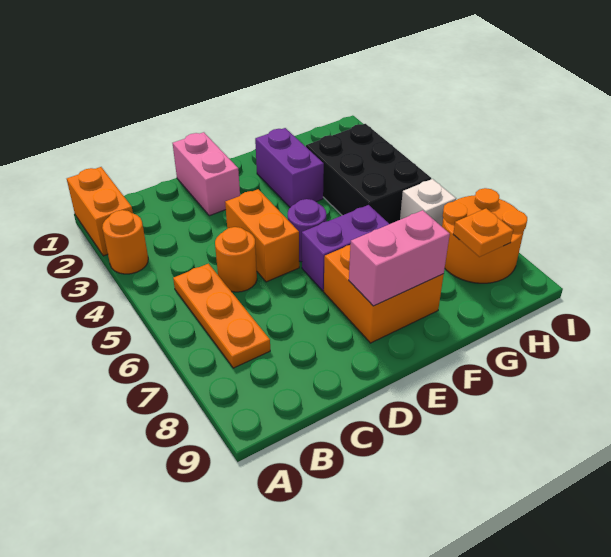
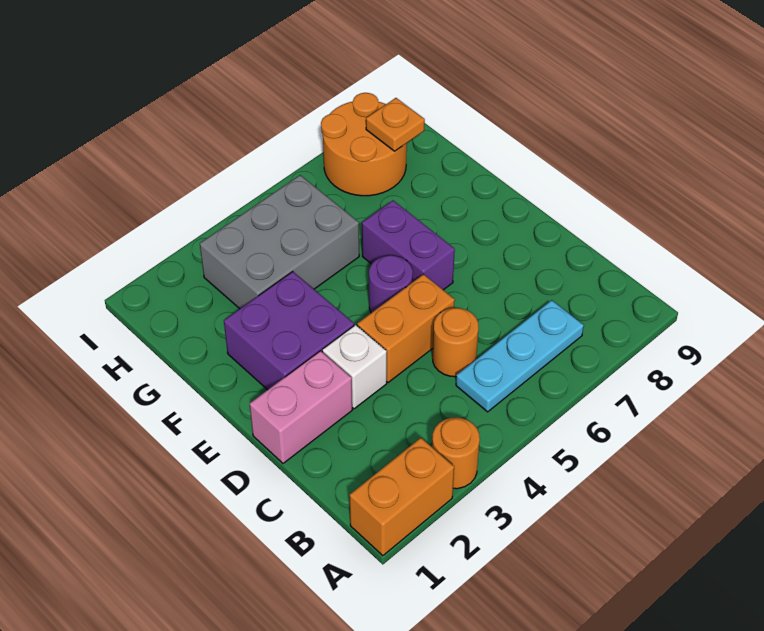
orange plate B5:B7 level 1 -> cyan plate B5:B7 level 1
orange brick E7:F8 level 1 -> none
pink brick E8:F8 level 2 -> none
purple brick F2:F3 level 1 -> purple brick E2:F3 level 1
black brick G3:H5 level 1 -> grey brick G3:H5 level 1
white brick H6 level 1 -> white brick D3 level 1

